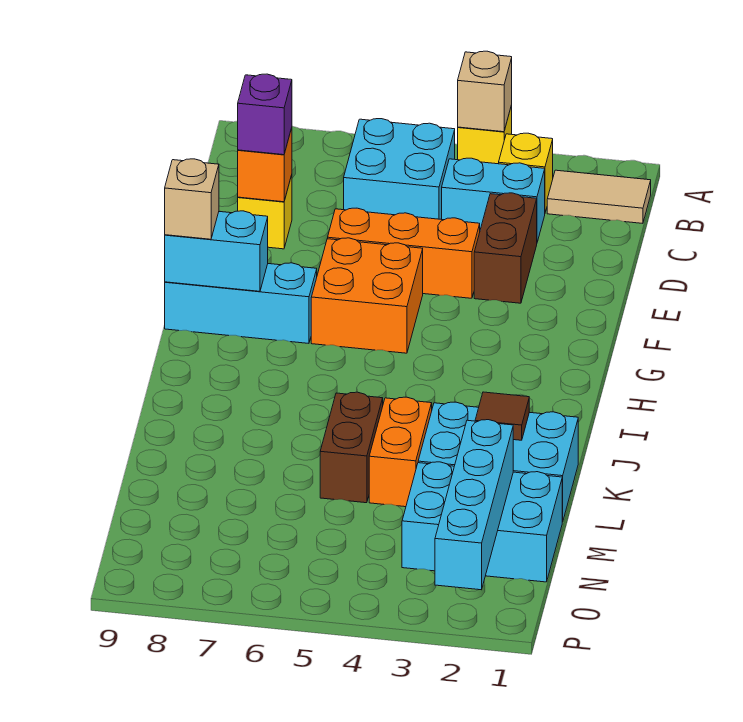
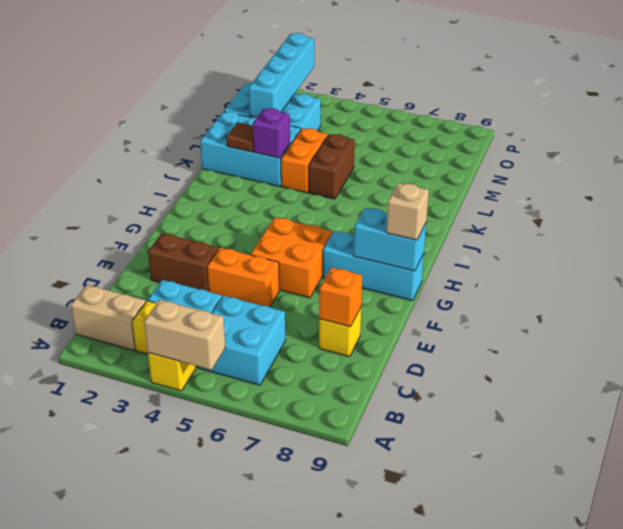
tan brick A4 level 2 -> tan brick A4:A5 level 2
tan tile B1:B2 level 1 -> tan brick B1:B2 level 1
brown brick D3:E3 level 1 -> brown brick E2:E3 level 1
purple brick D8 level 3 -> purple brick K3 level 2
orange brick E4:E6 level 1 -> orange brick E4:E5 level 1

